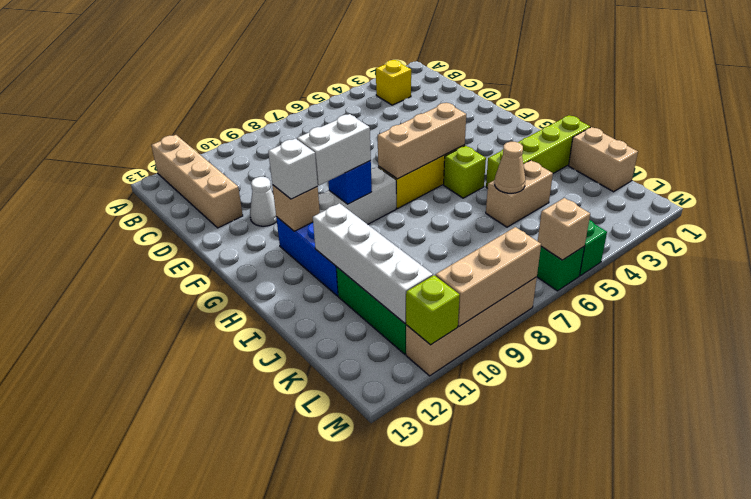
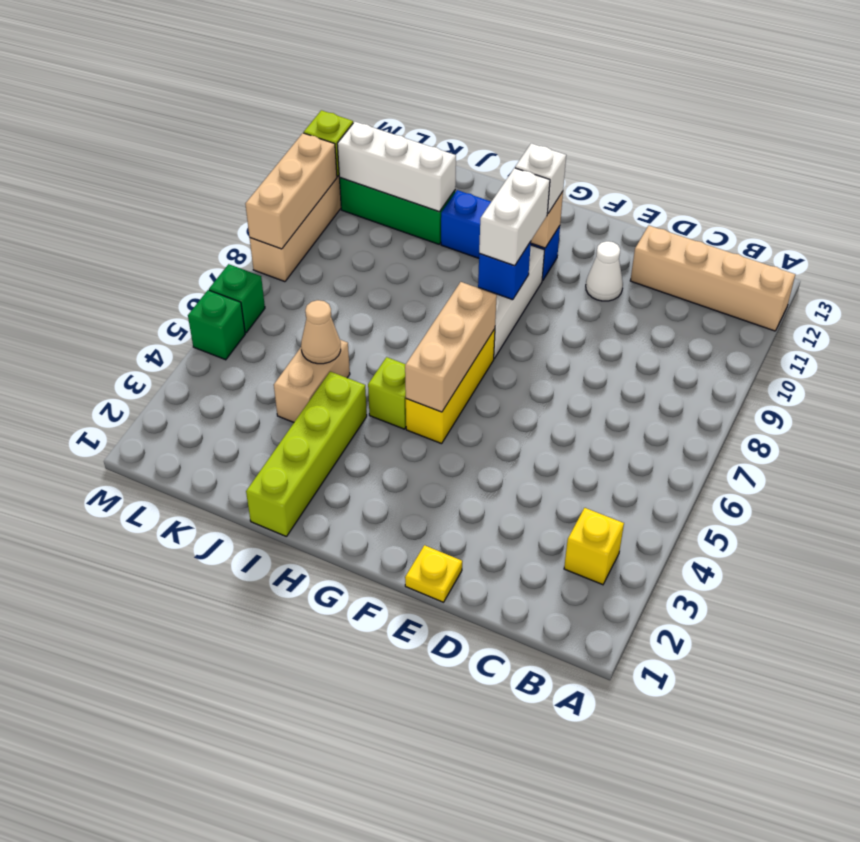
none -> yellow plate E1 level 1
white brick I11:L11 level 2 -> white brick J11:L11 level 2
tan brick J1:K1 level 1 -> none
tan brick M6 level 2 -> none

